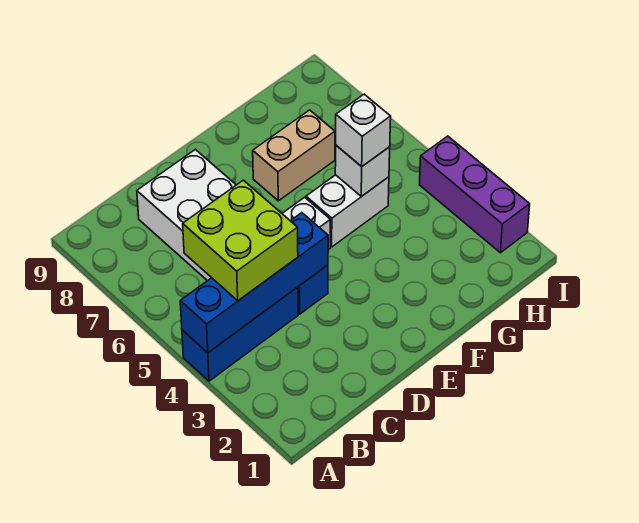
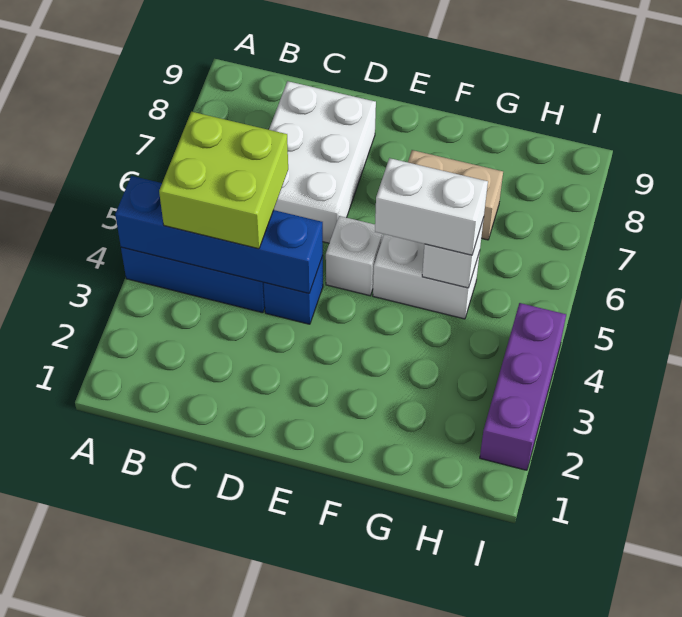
white brick G5 level 3 -> white brick F5:G5 level 3

